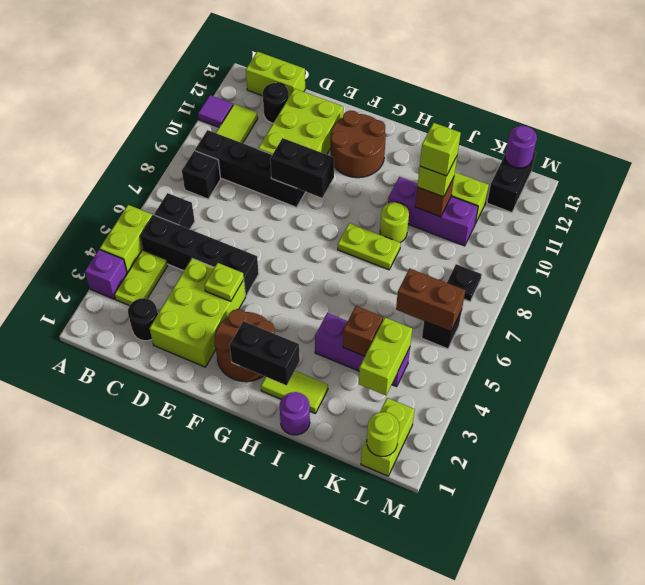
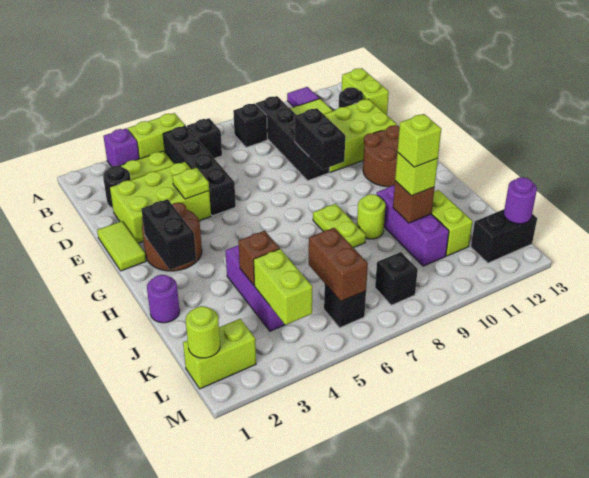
lime tile H2:I2 level 1 -> lime tile E1:F1 level 1
lime brick K3:K4 level 2 -> lime brick K4:L4 level 2
black plate L8 level 1 -> black brick L8 level 1

